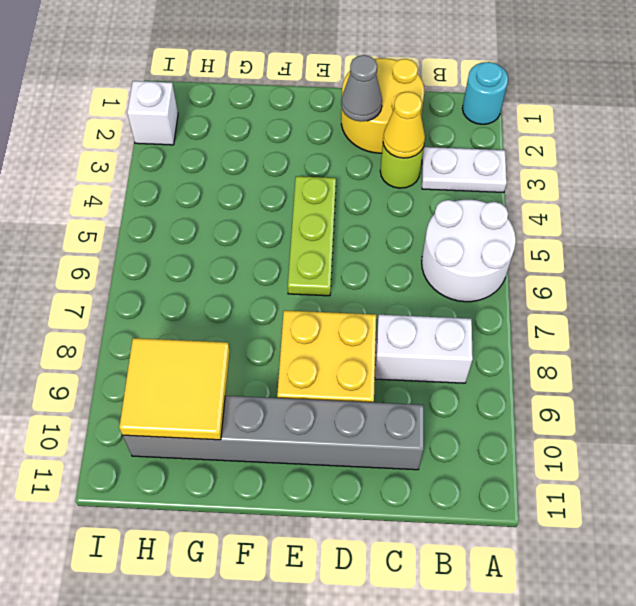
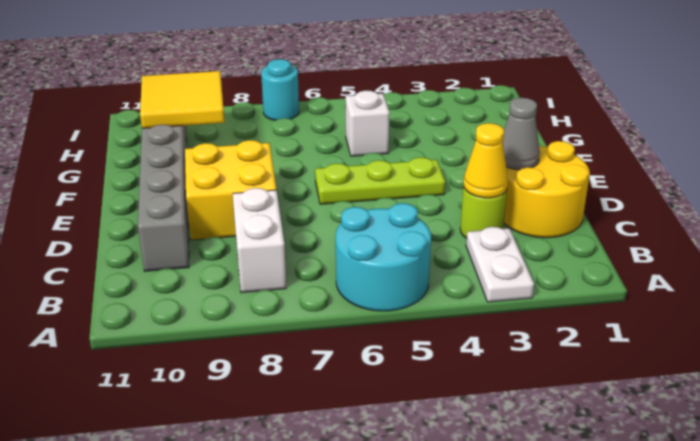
cyan round brick A1 level 1 -> cyan round brick I7 level 1
white round brick A5:B6 level 1 -> cyan round brick A5:B6 level 1
white brick I2 level 1 -> white brick G5 level 1

